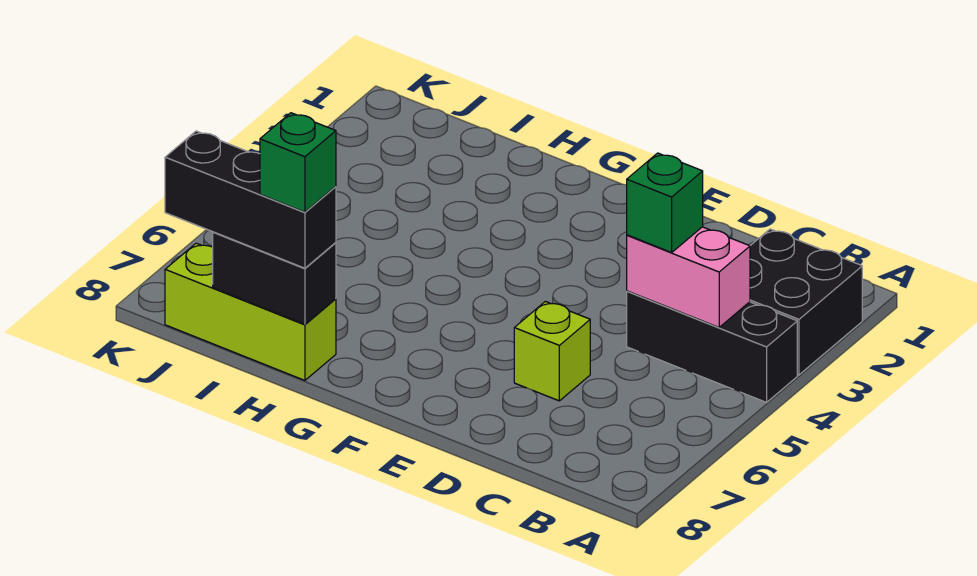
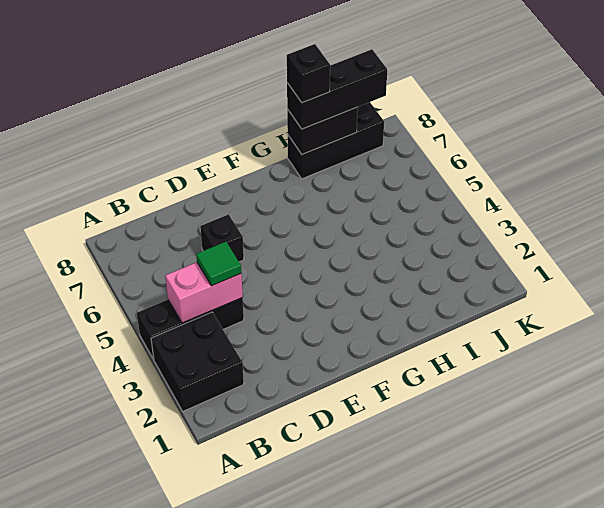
green brick C4 level 3 -> green tile C4 level 3
lime brick D6 level 1 -> black brick D6 level 1
lime brick H8:J8 level 1 -> black brick H8:J8 level 1
green brick H8 level 4 -> black brick H8 level 4

